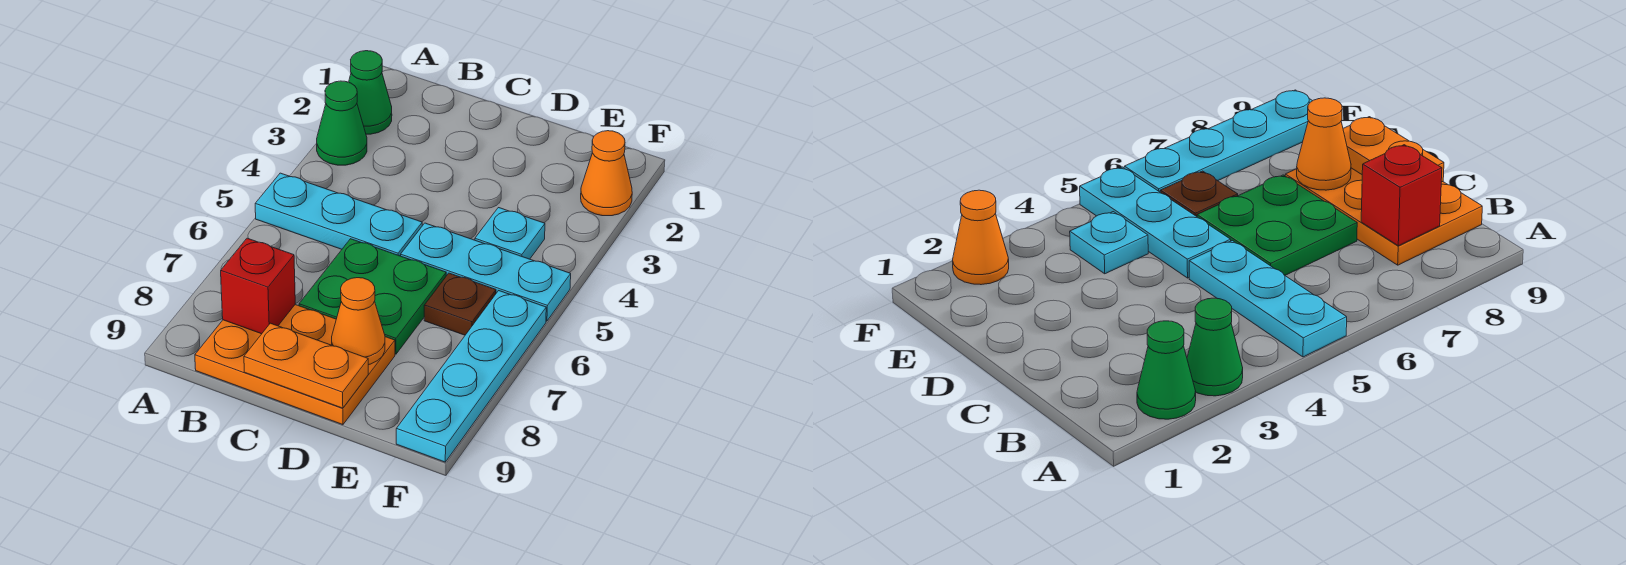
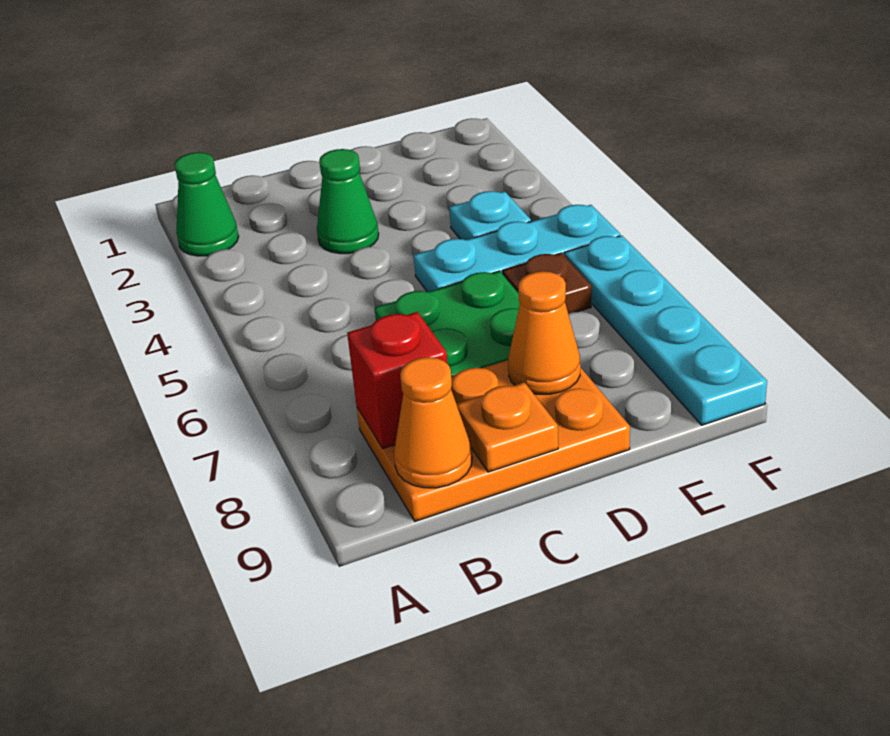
green cone A3 level 1 -> green cone C3 level 1
cyan plate A5:C5 level 1 -> none
orange plate C9:D9 level 2 -> orange plate C9 level 2
orange cone F2 level 1 -> orange cone B9 level 2

